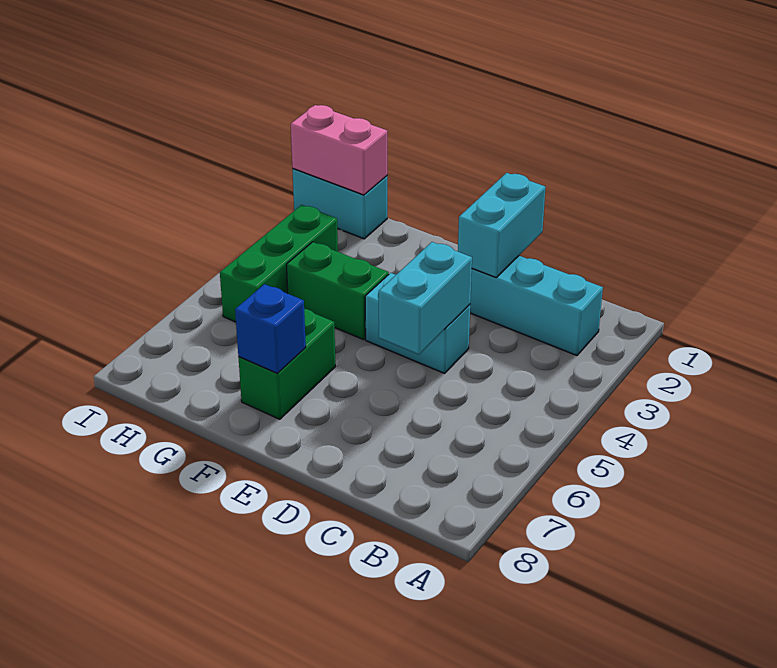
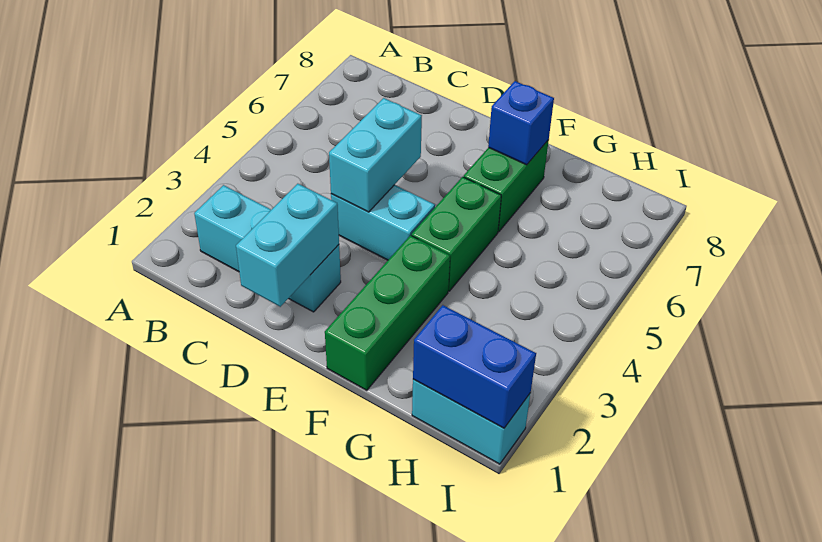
green brick F4:G4 level 1 -> green brick F4:F5 level 1
pink brick H1:I1 level 2 -> blue brick H1:I1 level 2
green brick H3:H5 level 1 -> green brick F1:F3 level 1

